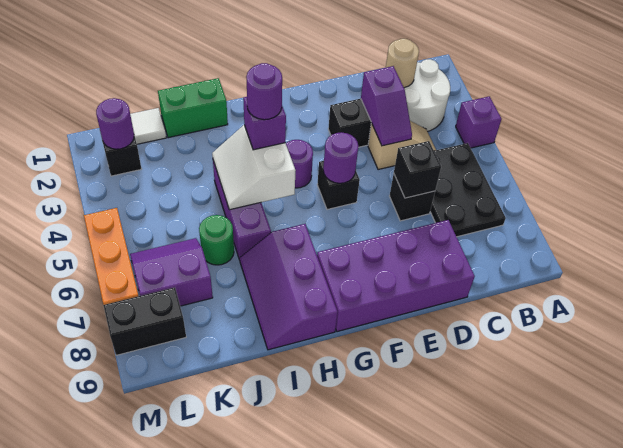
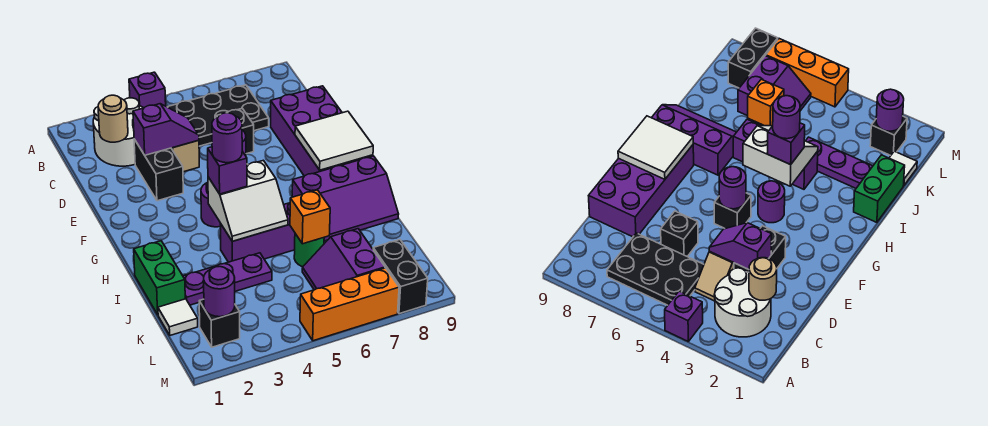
black brick D6 level 2 -> none
none -> white tile F8:G9 level 2
none -> purple plate J2:J4 level 1
none -> orange brick J6 level 2

